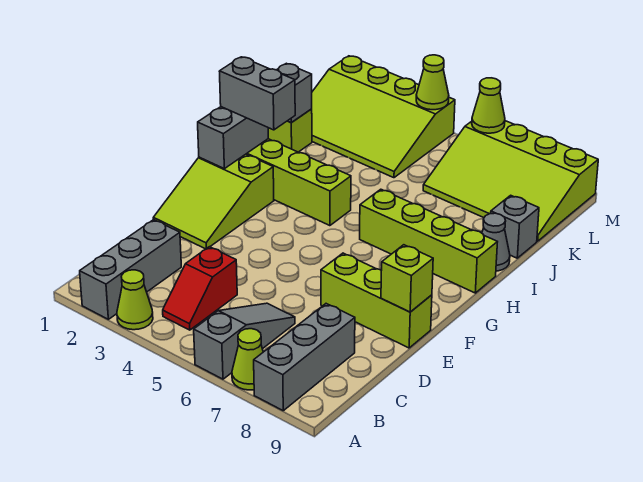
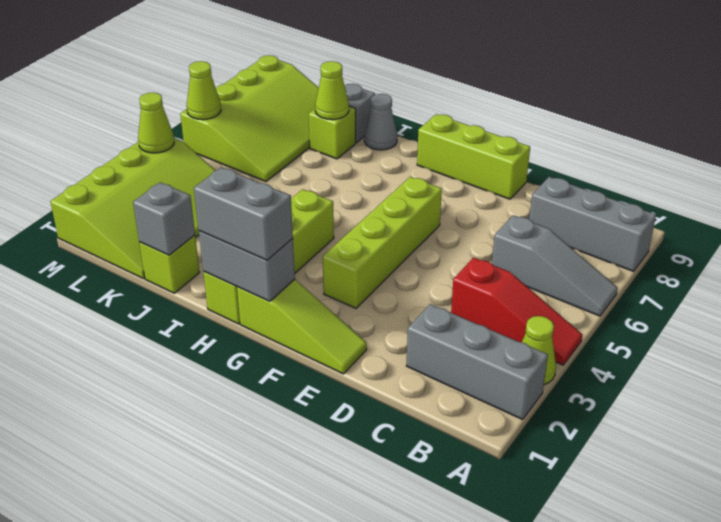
grey slope A6:C6 level 1 top A -> grey slope A6:C6 level 1 top C
lime cone A7 level 1 -> lime cone J8 level 2
red slope B4:C4 level 1 top C -> red slope A4:C4 level 1 top C
lime slope E1:G2 level 1 top G -> lime slope E1:G1 level 1 top G
lime brick E7:E9 level 1 -> lime brick E9:G9 level 1
lime brick E9 level 2 -> lime brick J8 level 1
grey brick H1:H2 level 3 -> grey brick G1:H1 level 3
lime brick H6:H9 level 1 -> lime brick F3:F6 level 1

